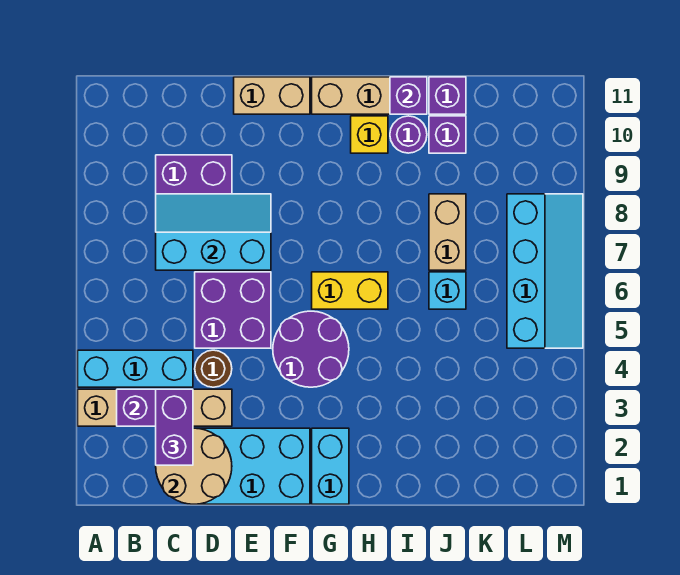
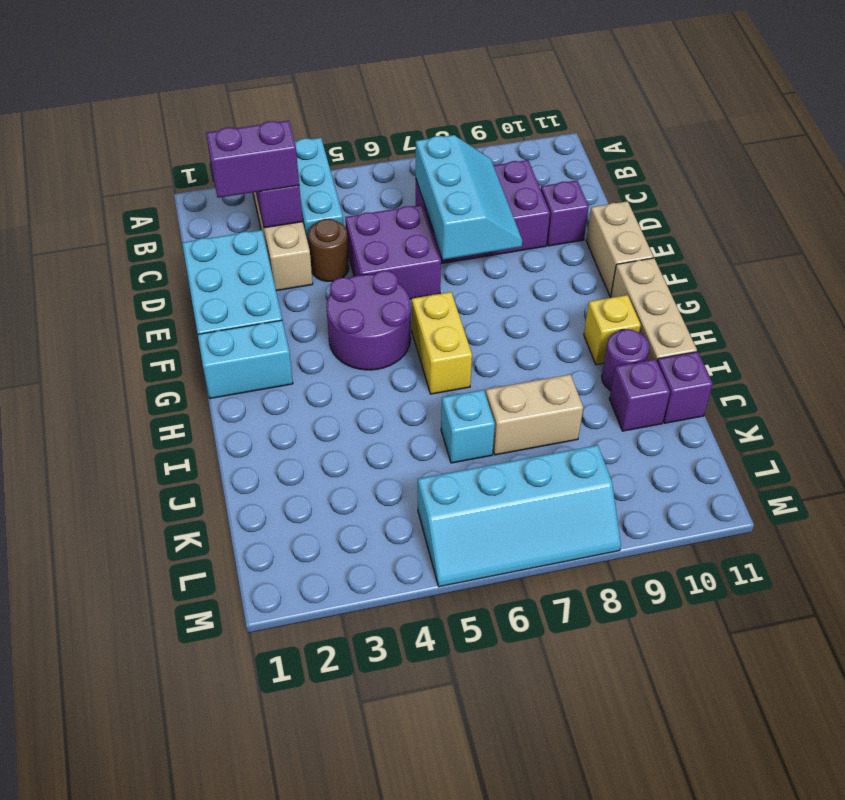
tan round brick C1:D2 level 2 -> none
purple brick I11 level 2 -> purple brick D10 level 1

